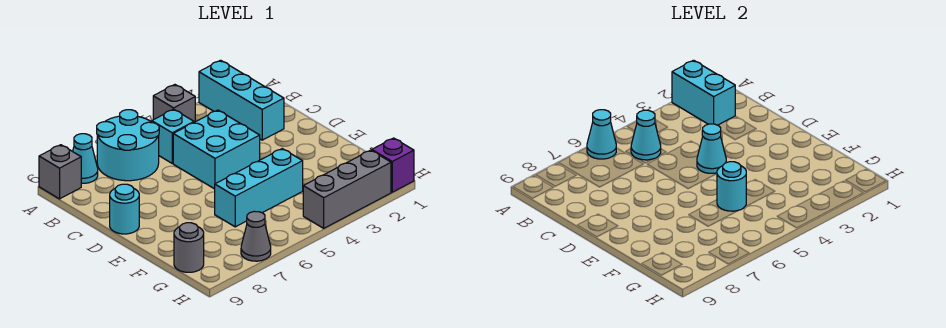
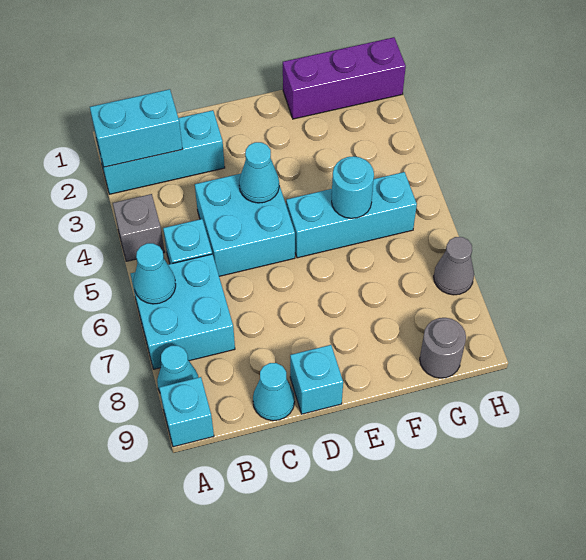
cyan round brick A6:B7 level 1 -> cyan brick A6:B7 level 1
grey brick A9 level 1 -> cyan brick A9 level 1
cyan cone B5 level 2 -> cyan cone C9 level 1
cyan round brick D9 level 1 -> cyan brick D9 level 1
cyan brick F4:F6 level 1 -> cyan brick E5:G5 level 1
purple brick H1 level 1 -> purple brick F1:H1 level 1
grey brick H2:H4 level 1 -> none

